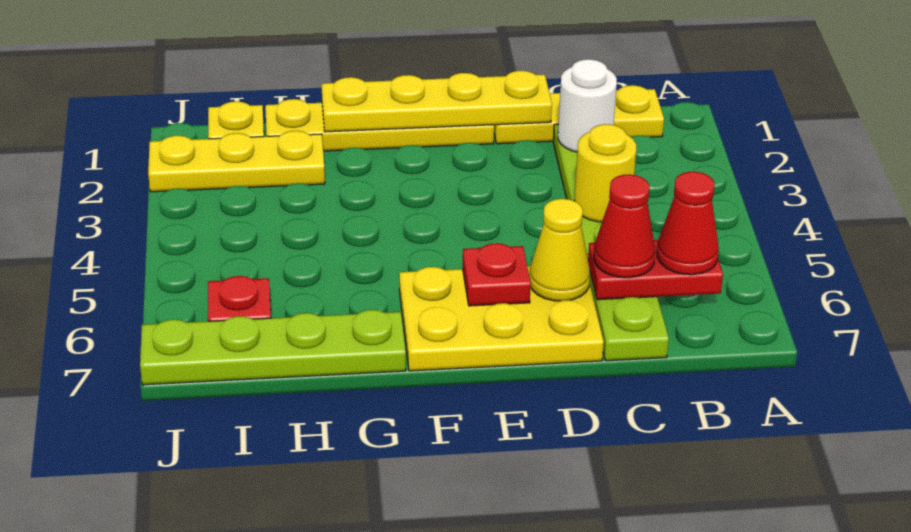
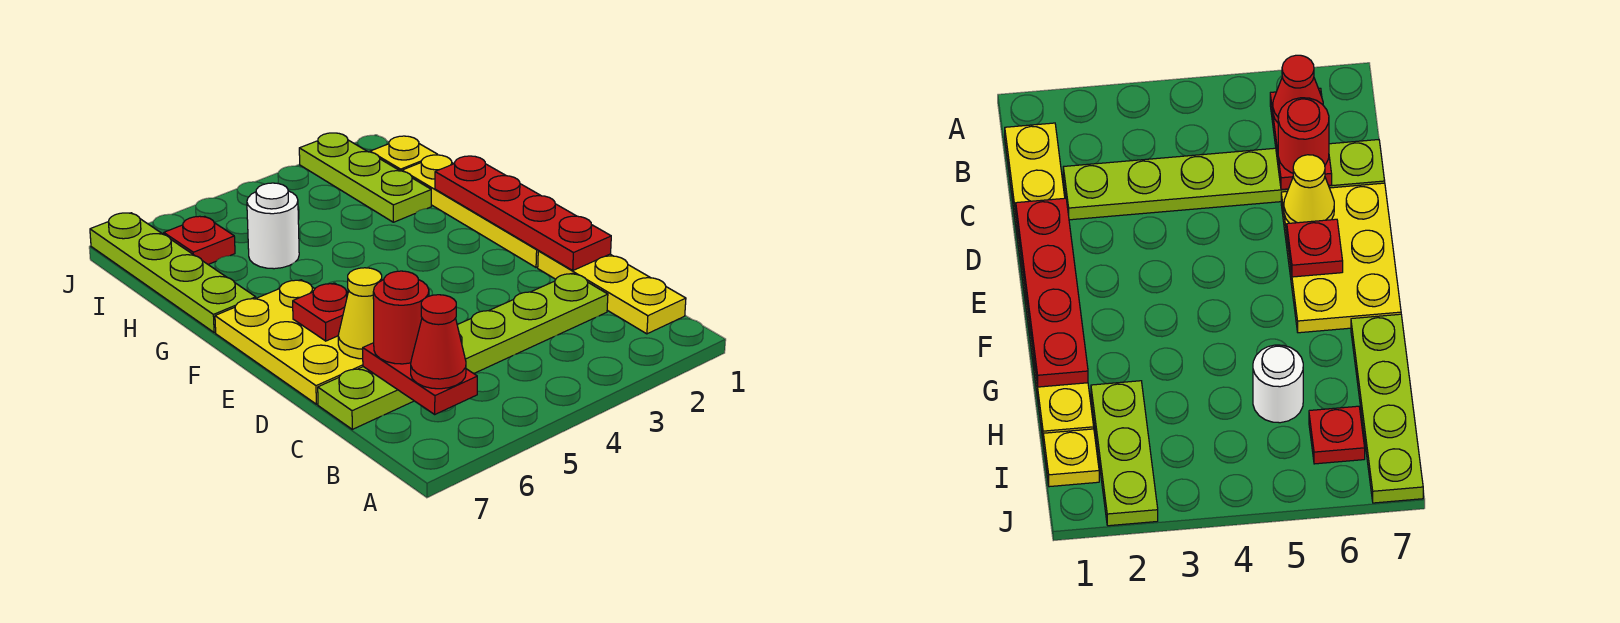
white round brick C2 level 2 -> white round brick H5 level 1
yellow round brick C4 level 2 -> none
red cone C6 level 3 -> red round brick C6 level 3
yellow plate D1:G1 level 2 -> red plate D1:G1 level 2
yellow plate H2:J2 level 1 -> lime plate H2:J2 level 1

